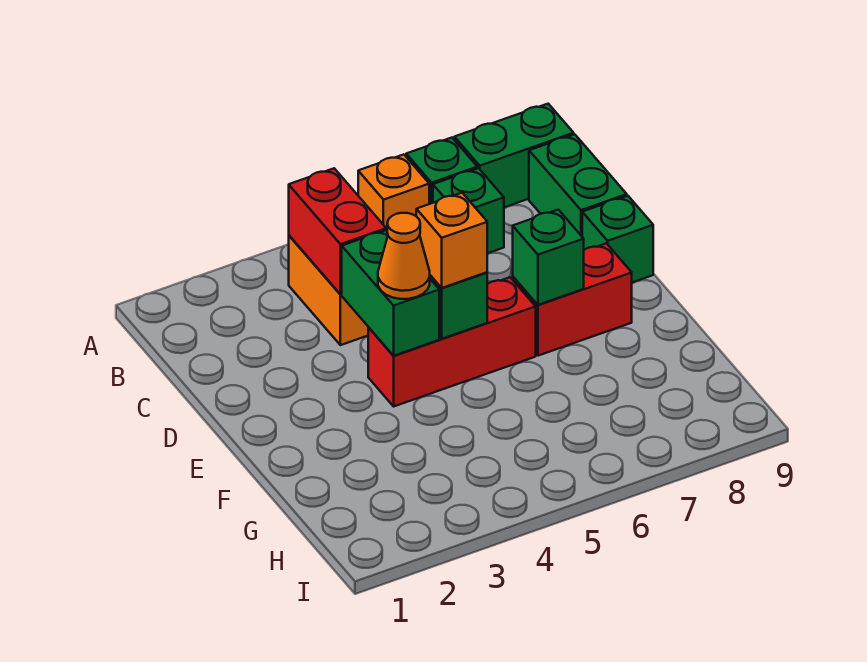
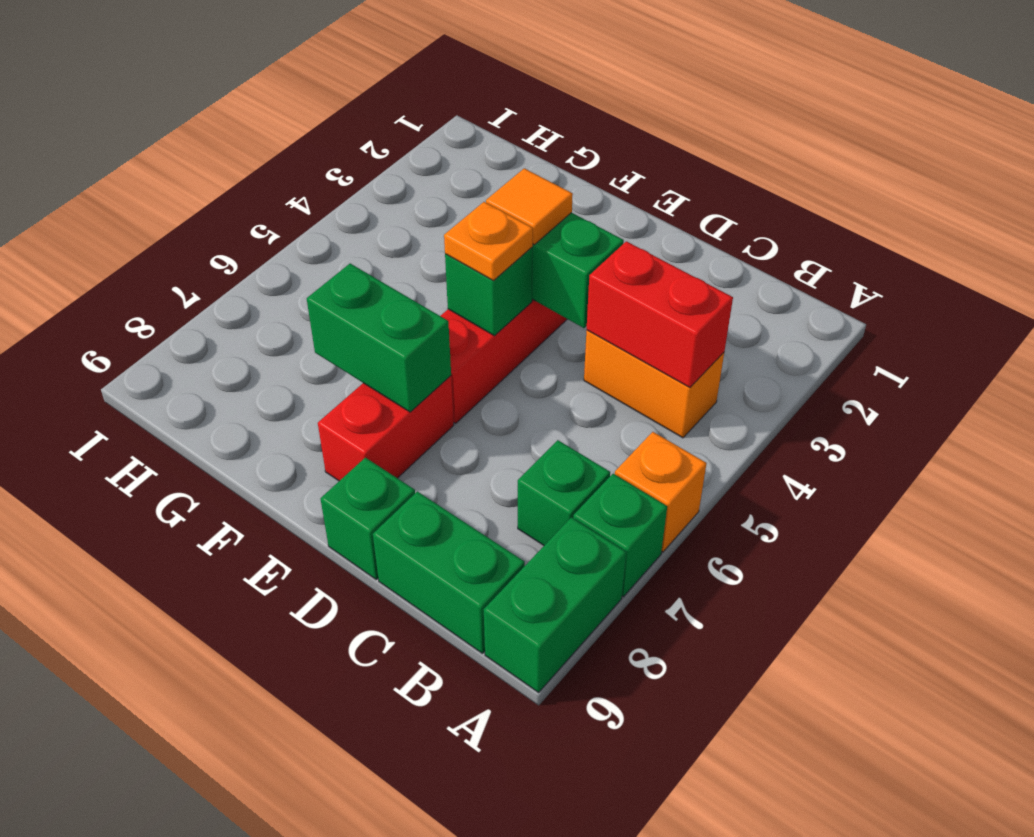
orange cone E4 level 3 -> orange tile E4 level 3
orange brick E5 level 3 -> orange plate E5 level 3
green brick E7 level 2 -> green brick E7:F7 level 2

